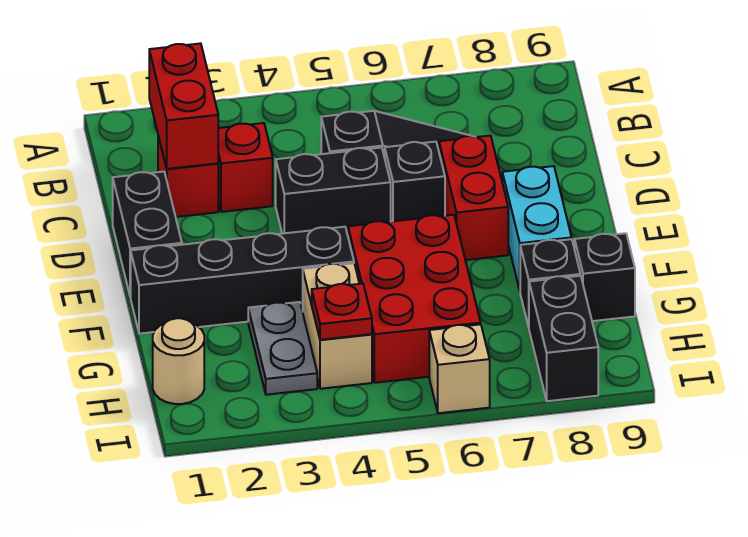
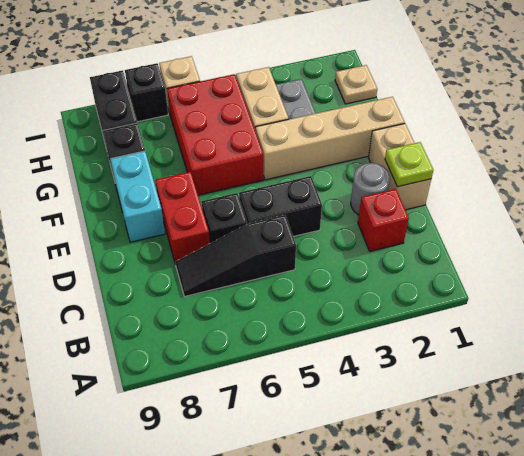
red brick B2:C2 level 2 -> none
red brick C3 level 1 -> none
black brick D1:E1 level 1 -> tan brick D1:E1 level 1
none -> lime plate D1 level 2
none -> grey round brick D2 level 1
black brick F1:F4 level 1 -> tan brick F1:F4 level 1
black brick G9 level 1 -> black brick I7 level 1
tan round brick H1 level 1 -> tan plate H1 level 1
red plate H4 level 2 -> none

